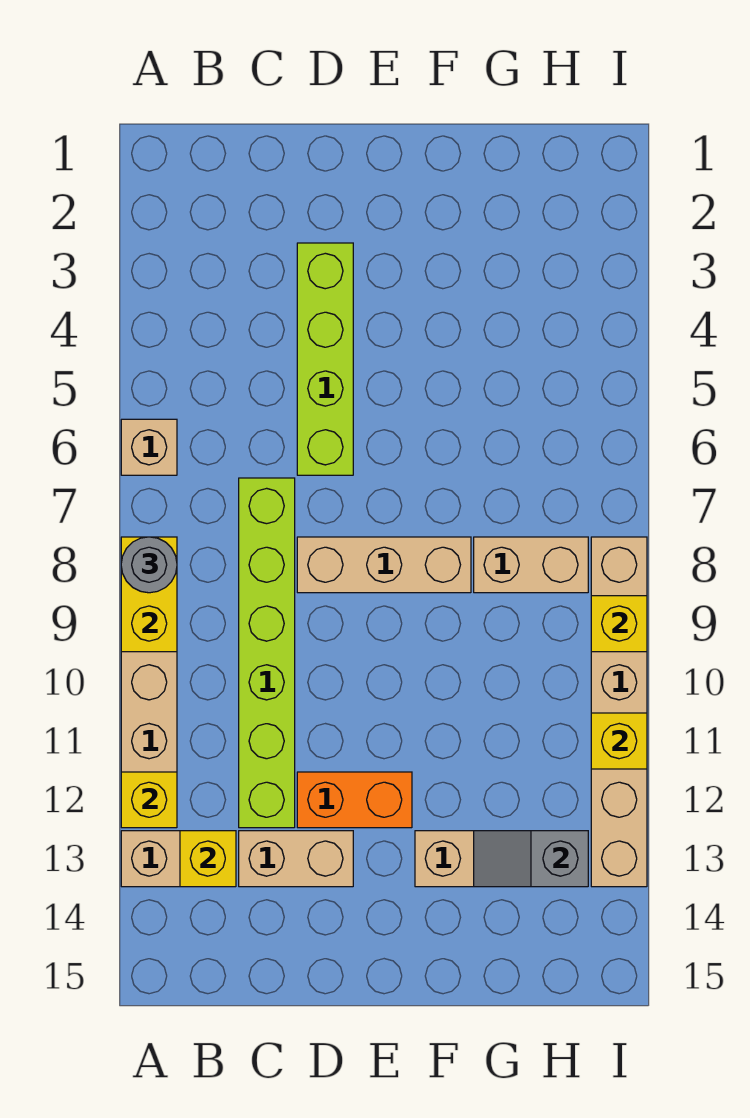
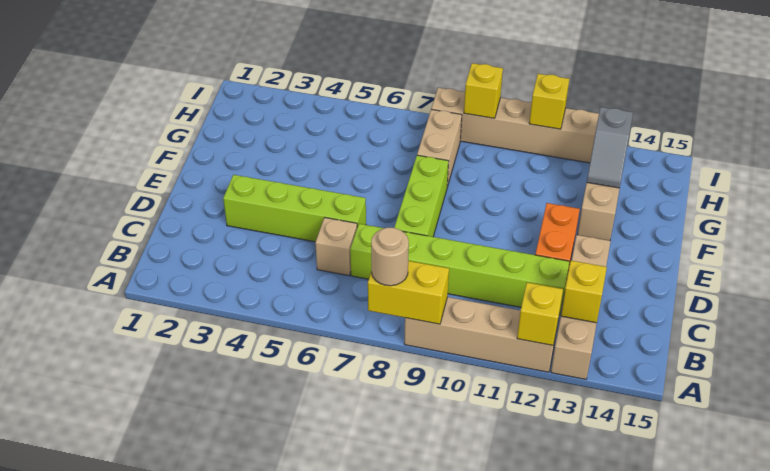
tan brick A6 level 1 -> tan brick C6 level 1
grey round brick A8 level 3 -> tan round brick A8 level 3
tan brick D8:F8 level 1 -> lime brick D8:F8 level 1

